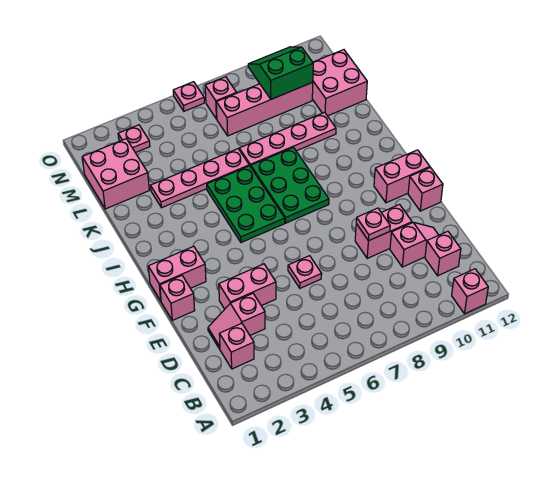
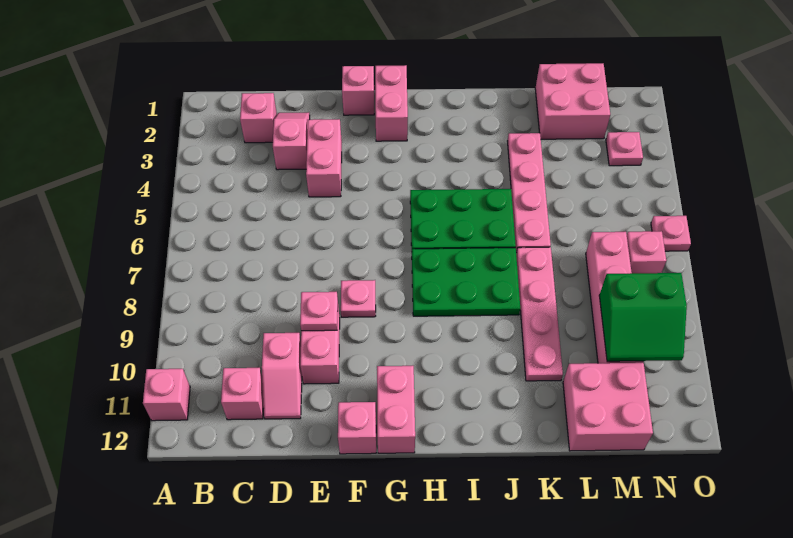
pink plate E6 level 1 -> pink plate F8 level 1
green slope M9:N10 level 2 top M -> green slope M9:N10 level 2 top 9

